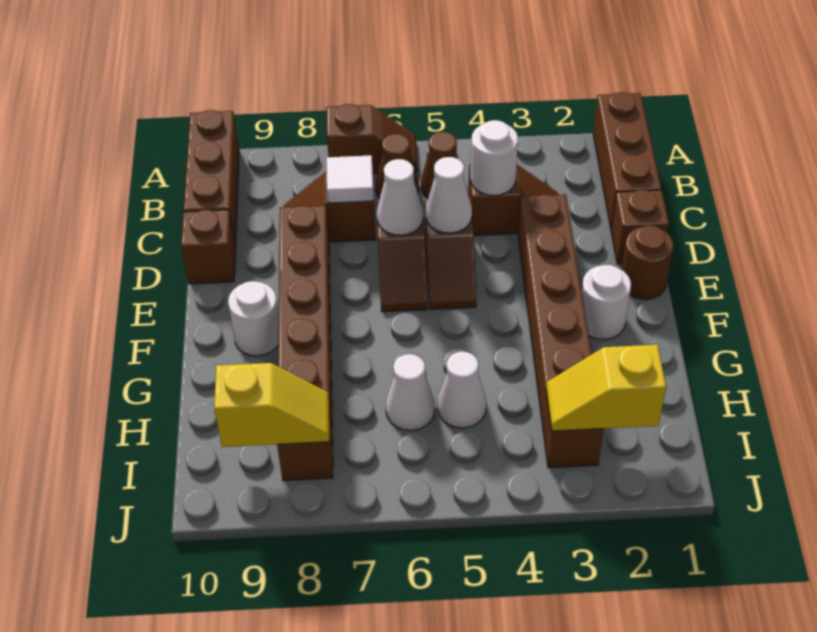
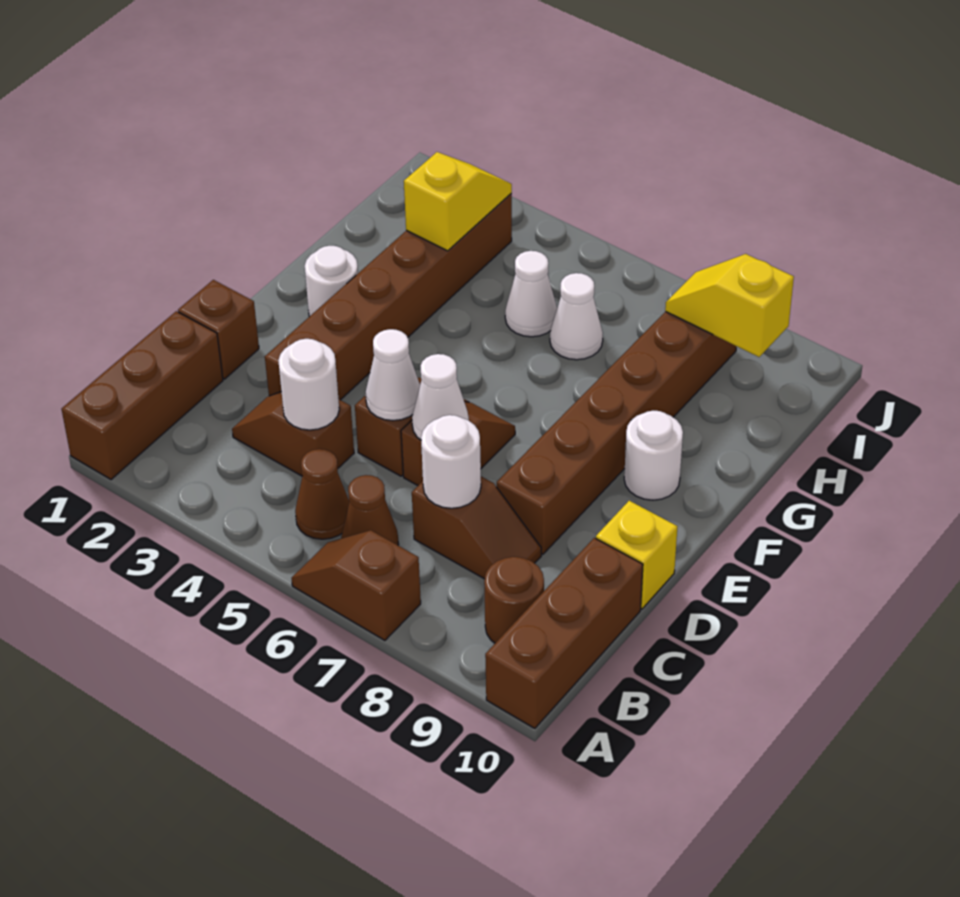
white tile C7 level 2 -> white round brick C7 level 2
brown brick D10 level 1 -> yellow brick D10 level 1
brown round brick E1 level 1 -> brown round brick B9 level 1
yellow slope I2:I3 level 2 top 2 -> yellow slope H3:I3 level 2 top H

